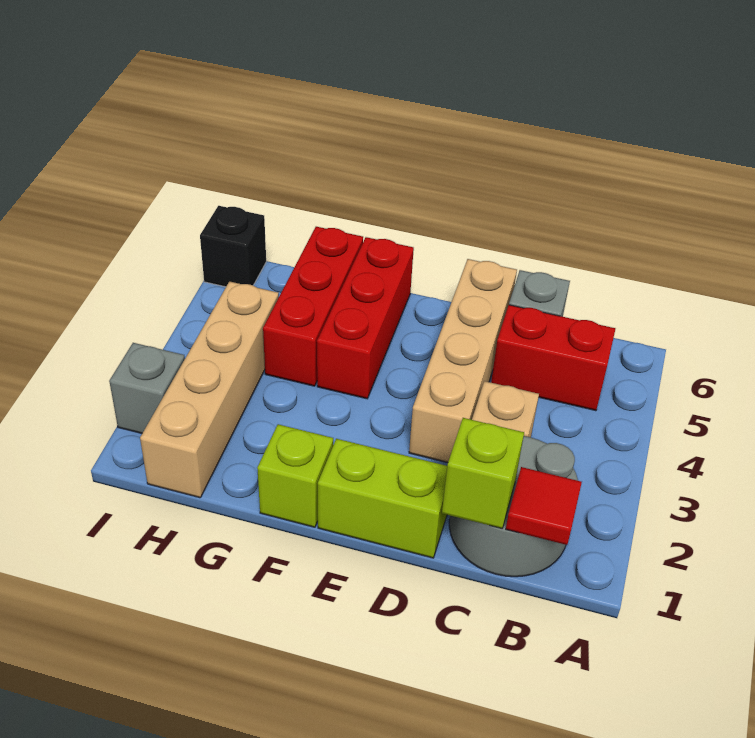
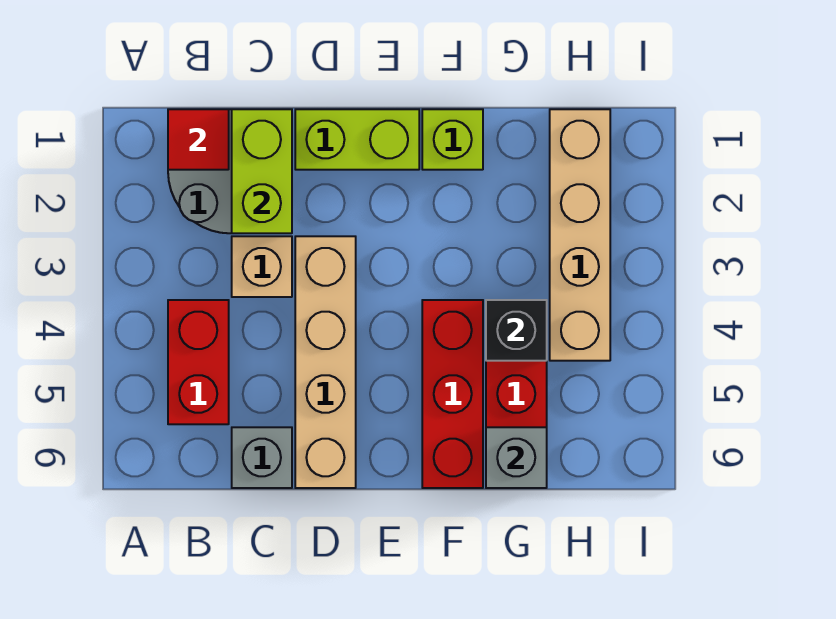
red brick B5:C5 level 1 -> red brick B4:B5 level 1
lime brick C1 level 2 -> lime brick C1:C2 level 2
grey brick I2 level 1 -> grey brick G6 level 2
black brick I6 level 1 -> black brick G4 level 2

